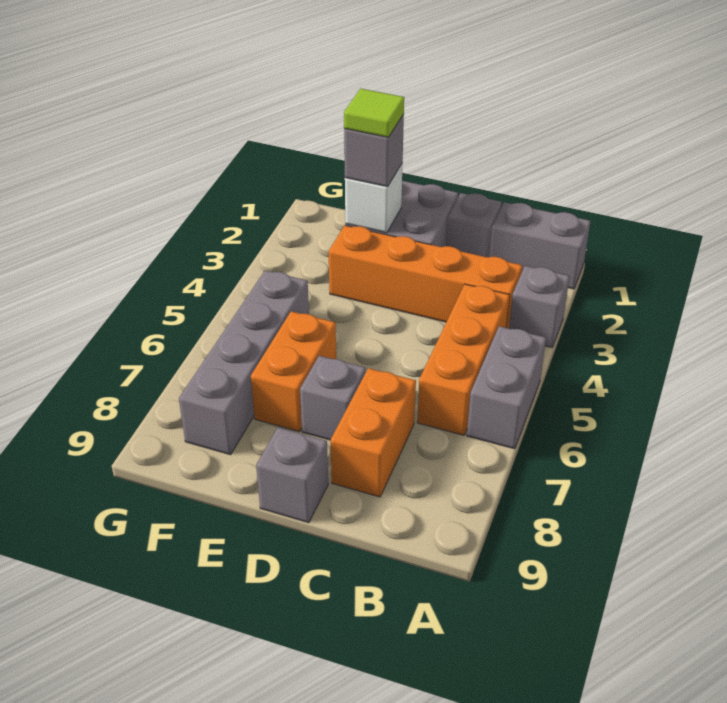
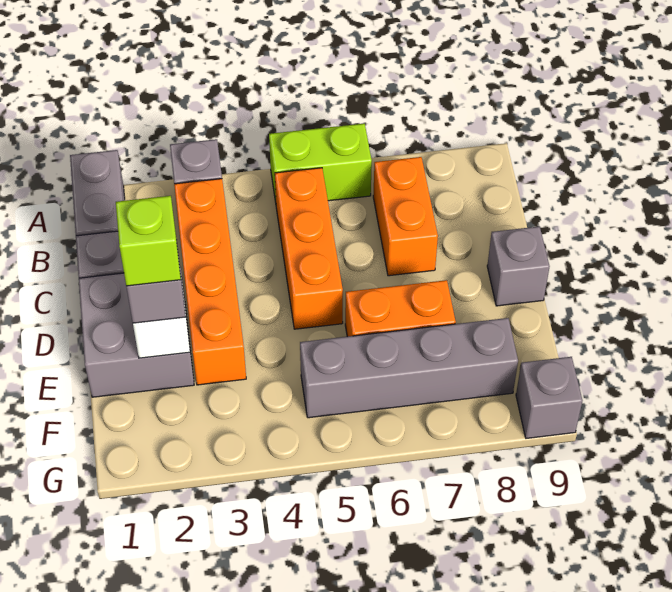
grey brick A5:A6 level 1 -> lime brick A5:A6 level 1
orange brick B4:B6 level 1 -> orange brick B5:D5 level 1
orange brick C7:C8 level 1 -> orange brick B7:C7 level 1
grey brick D7 level 1 -> grey brick G9 level 1
lime tile E2 level 4 -> lime brick E2 level 4

